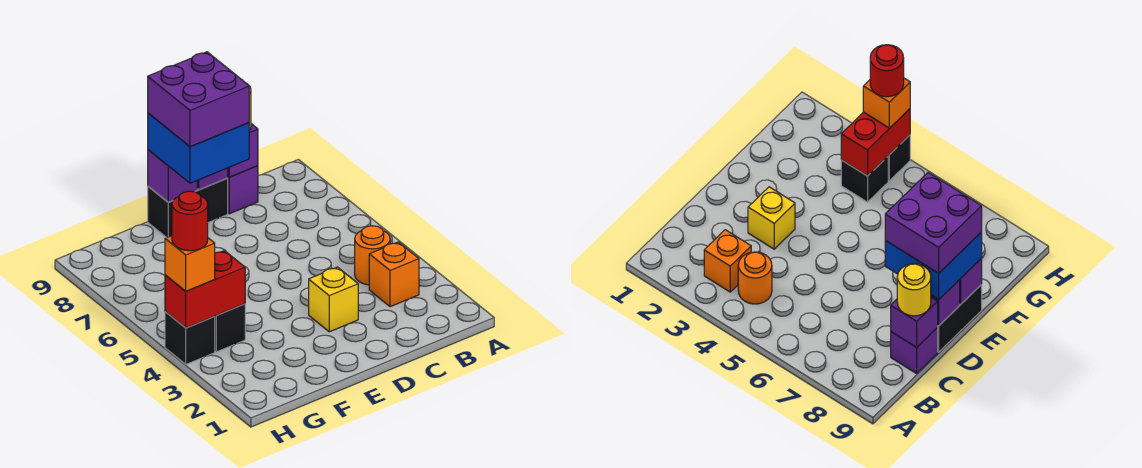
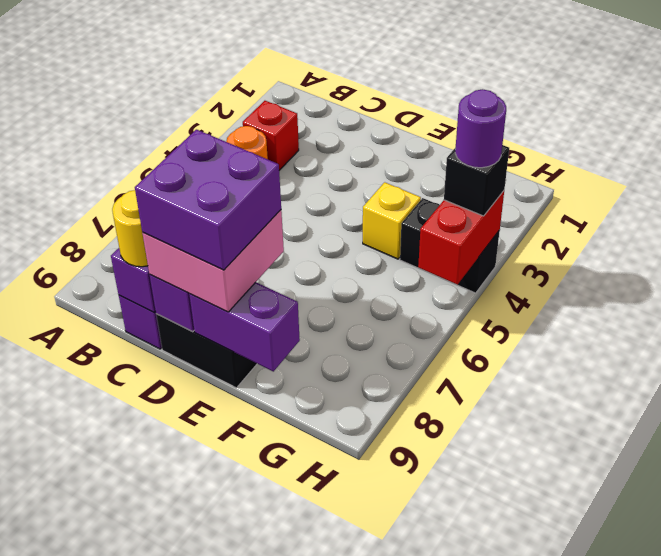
orange brick B3 level 1 -> red brick B3 level 1
yellow brick D3 level 1 -> yellow brick F4 level 1
blue brick D8:E9 level 3 -> pink brick D8:E9 level 3
purple brick E9 level 2 -> purple brick E9:F9 level 2
red brick G4:H4 level 2 -> red brick H4:H5 level 2
orange brick H4 level 3 -> black brick H4 level 3
red round brick H4 level 4 -> purple round brick H4 level 4

